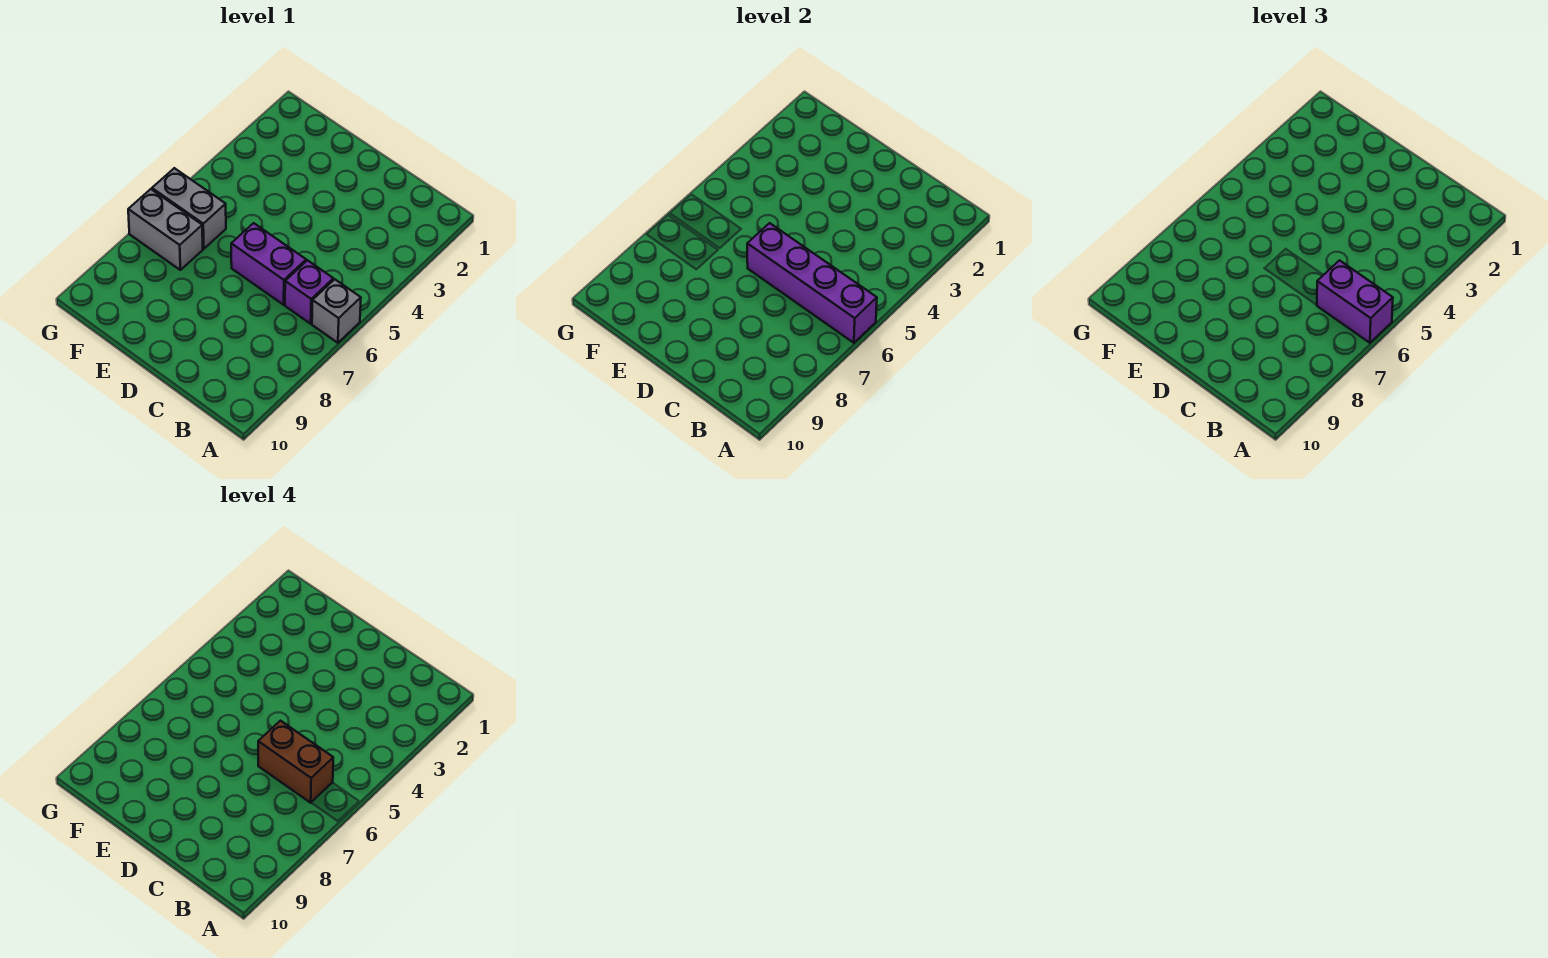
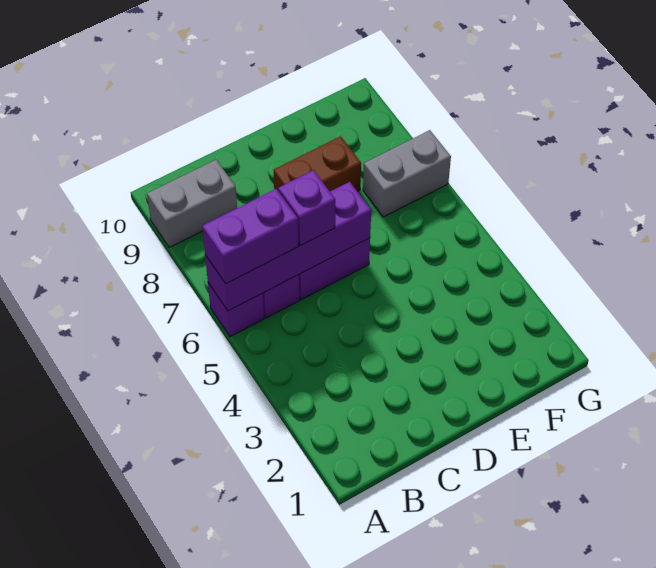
grey brick A6 level 1 -> purple brick A6 level 1
brown brick B6:C6 level 4 -> brown brick D8:E8 level 1
none -> purple brick C6 level 3
grey brick F6:G6 level 1 -> grey brick A9:B9 level 1

